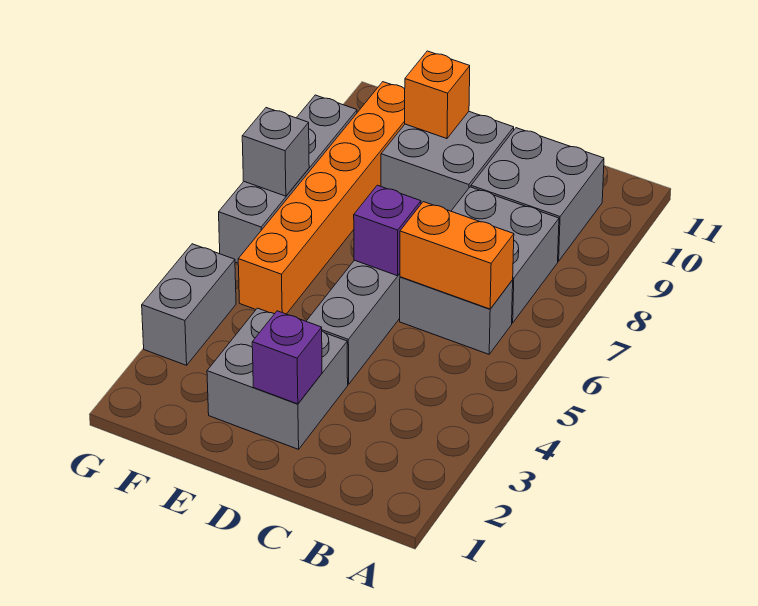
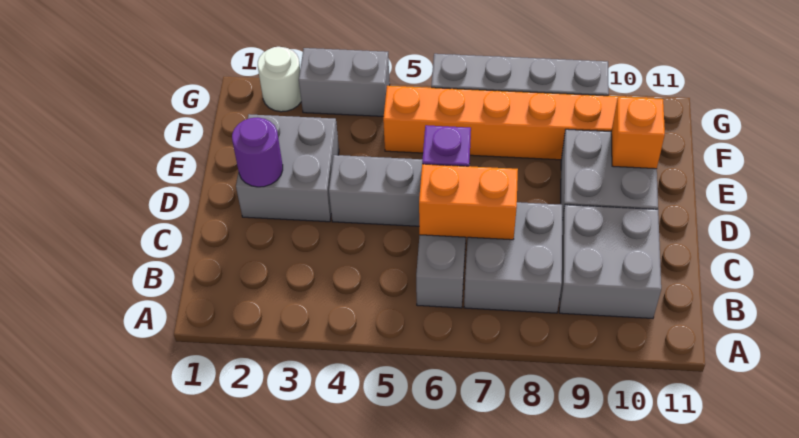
orange brick B6:C6 level 2 -> orange brick C6:C7 level 2
purple brick D2 level 2 -> purple round brick D2 level 2
none -> white round brick G2 level 1
grey brick G7 level 2 -> none

